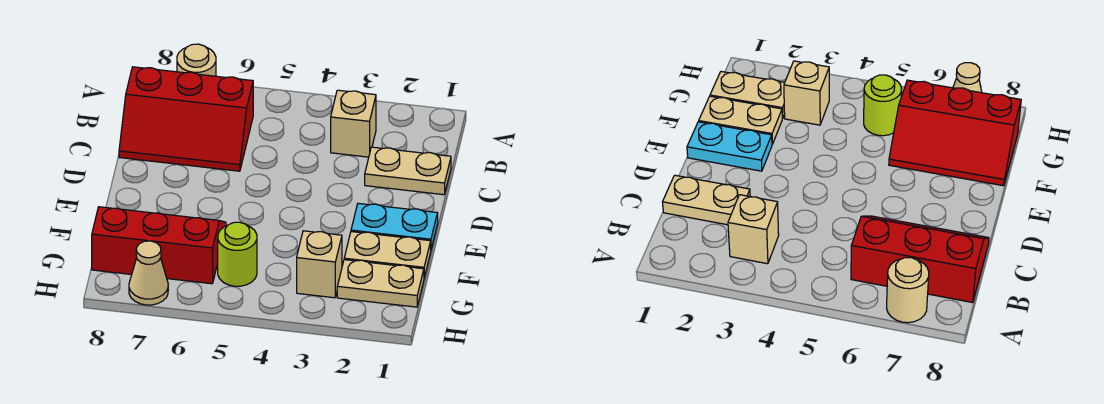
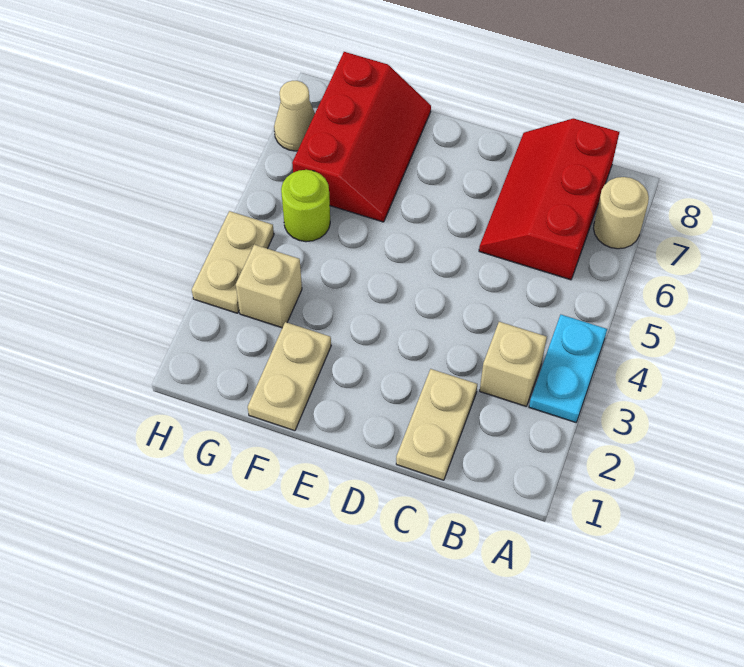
cyan plate E1:E2 level 1 -> cyan plate A3:A4 level 1
tan plate G1:G2 level 1 -> tan plate H3:H4 level 1

